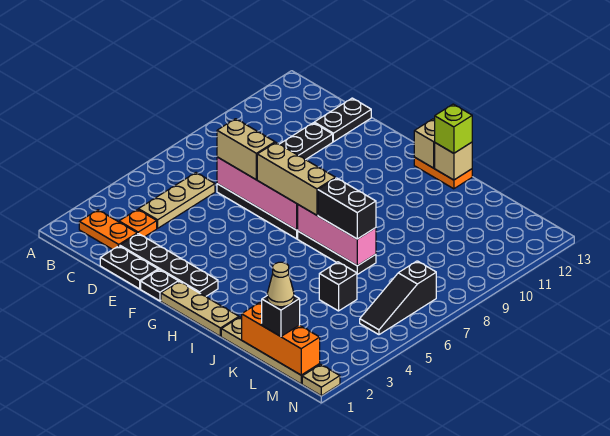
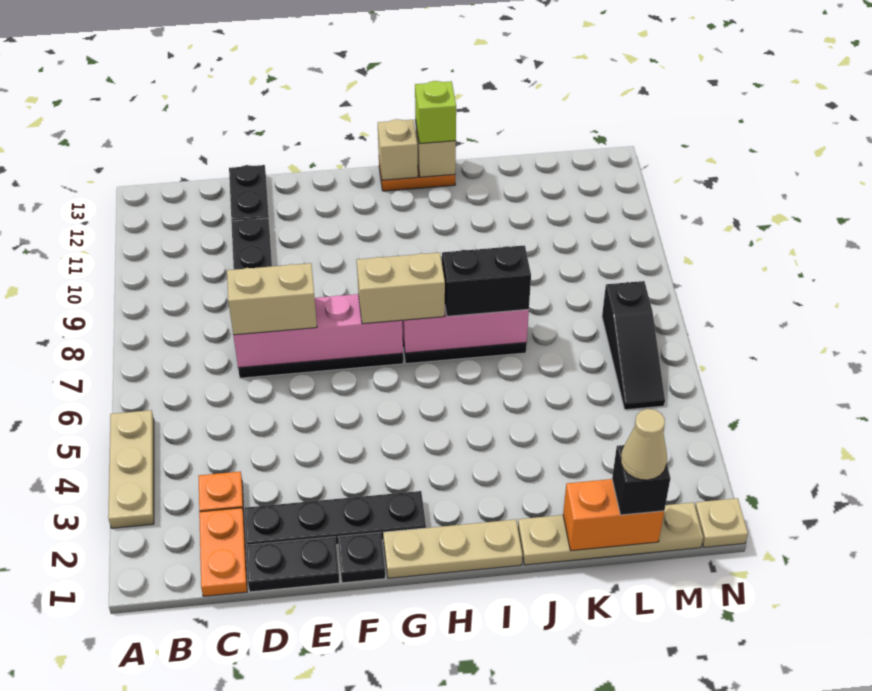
orange plate B2:C2 level 1 -> orange plate C1:C2 level 1
tan plate C4:C6 level 1 -> tan plate A3:A5 level 1
tan brick F7:H7 level 3 -> tan brick G7:H7 level 3
orange brick K1:M1 level 2 -> orange brick K1:L1 level 2
black brick K5 level 1 -> none

